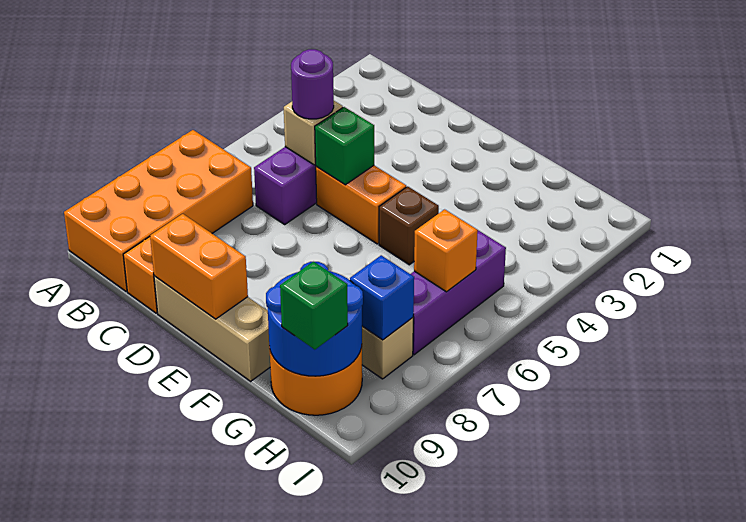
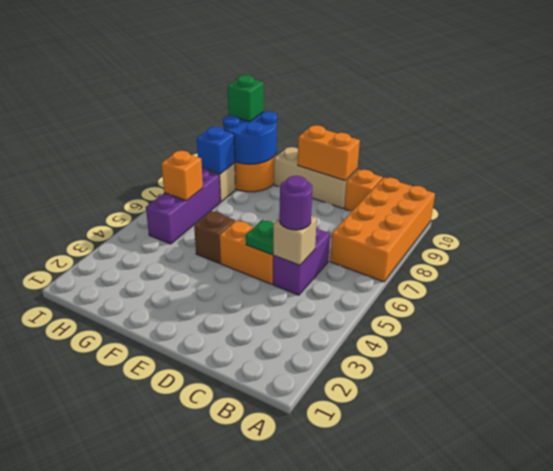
green brick D5 level 2 -> green plate D5 level 2

